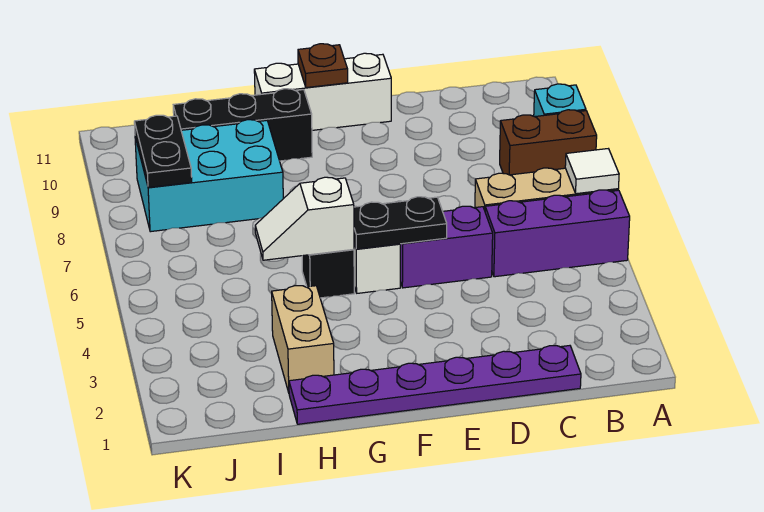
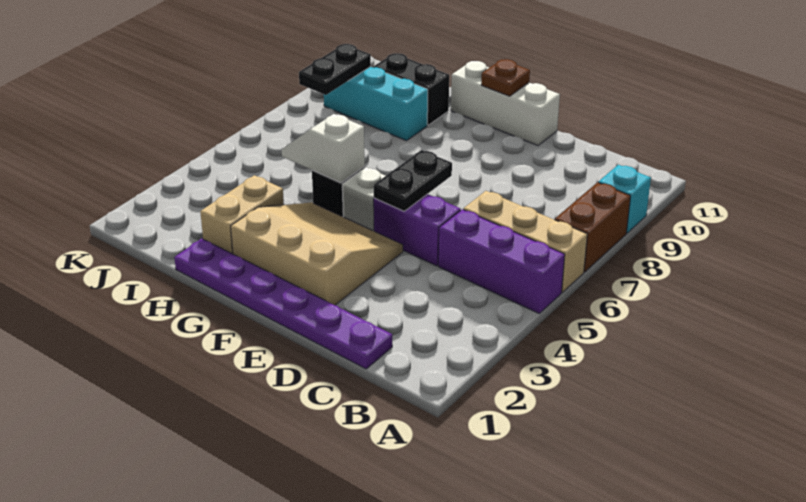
white tile A6 level 2 -> none
brown brick A8:B8 level 1 -> brown brick A7:A8 level 1
none -> tan slope E2:G4 level 1 top 2
black plate E5:F5 level 2 -> black plate E5:E6 level 2
black brick G10:I10 level 1 -> black brick H10:I10 level 1
cyan brick H8:J9 level 1 -> cyan brick H9:J9 level 1

